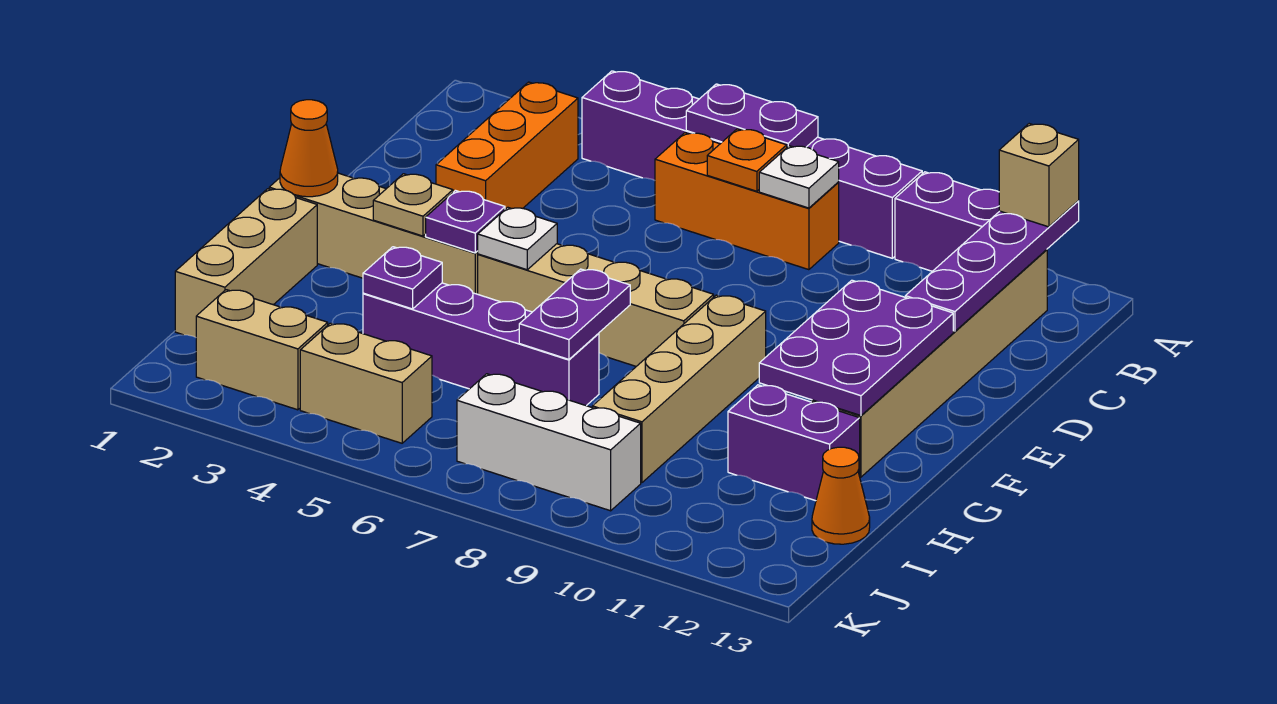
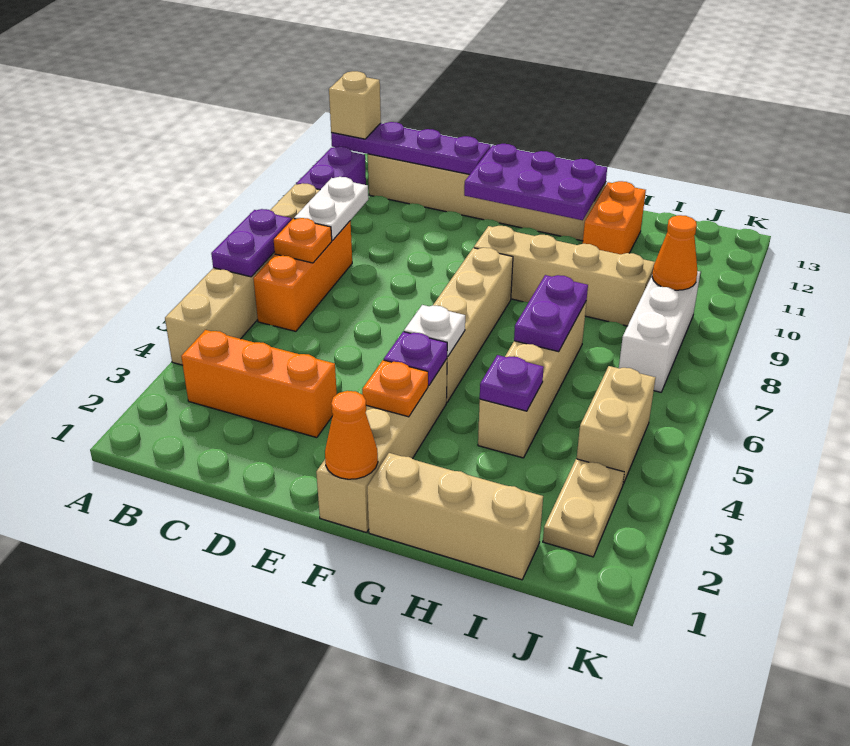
purple brick A4:A9 level 1 -> tan brick A4:A9 level 1
white plate B8 level 2 -> white plate B8:B9 level 2
tan plate F3 level 2 -> orange plate F3 level 2
purple plate G7:H7 level 2 -> purple plate H6:H7 level 2
purple brick H4:H7 level 1 -> tan brick H4:H7 level 1
purple brick H11:H12 level 1 -> orange brick H11:H12 level 1
orange cone I13 level 1 -> orange cone J9 level 2
tan brick J2:J3 level 1 -> tan plate J2:J3 level 1

